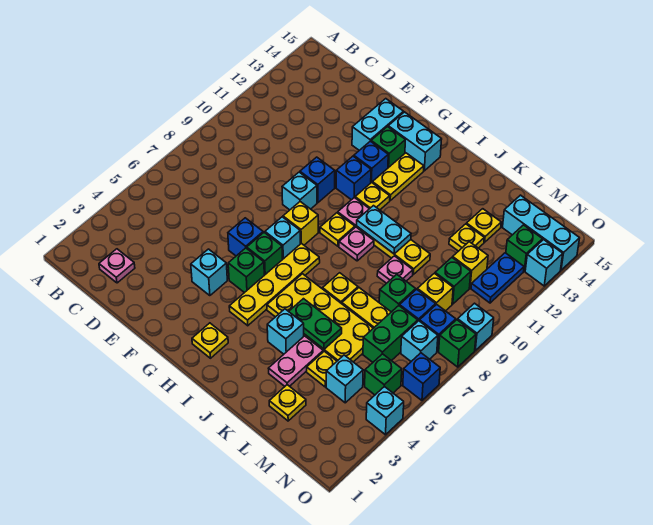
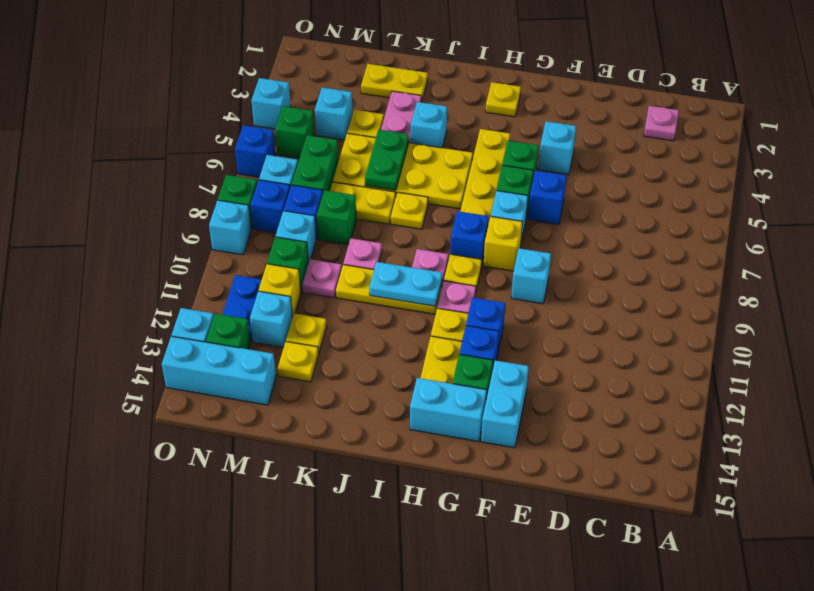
blue brick F10 level 1 -> blue brick H8 level 1
green plate J5:K5 level 2 -> green plate K5:K6 level 2
yellow plate L2 level 1 -> yellow plate K2:L2 level 1
none -> pink plate L10 level 1
yellow brick M9 level 1 -> cyan brick M9 level 1
none -> cyan brick M12 level 1

